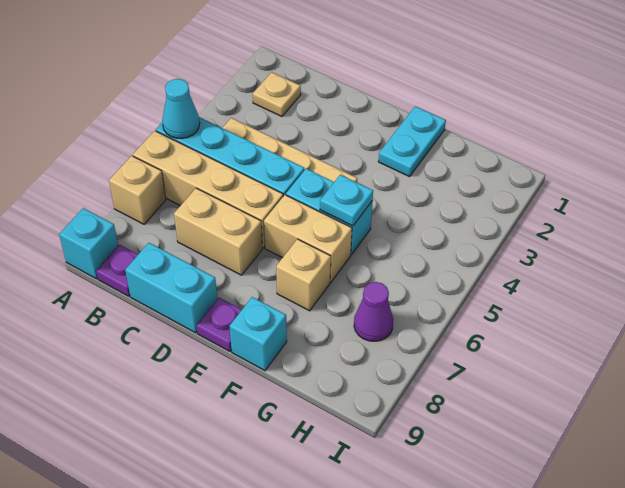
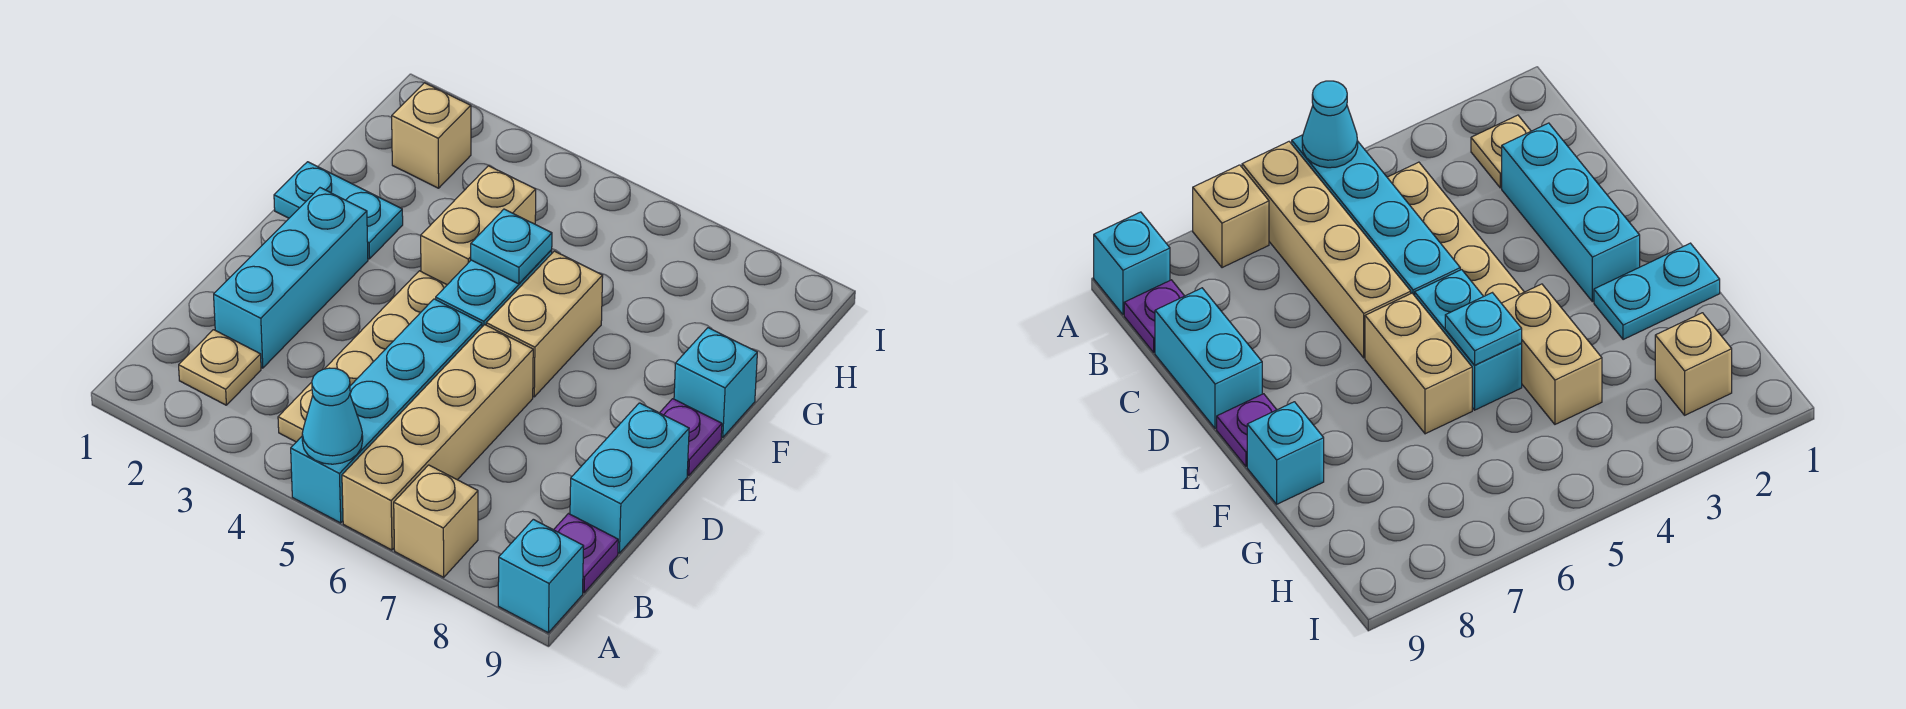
none -> cyan brick C2:E2 level 1
tan brick C7:D7 level 1 -> tan brick F4:G4 level 1
tan brick F7 level 1 -> tan brick H2 level 1
purple cone H7 level 1 -> none

